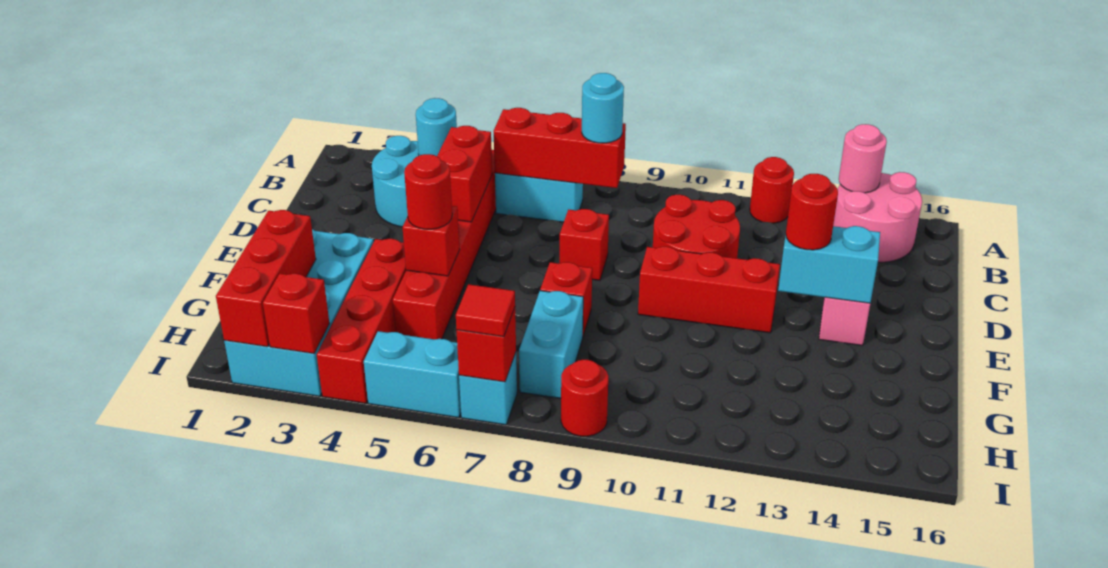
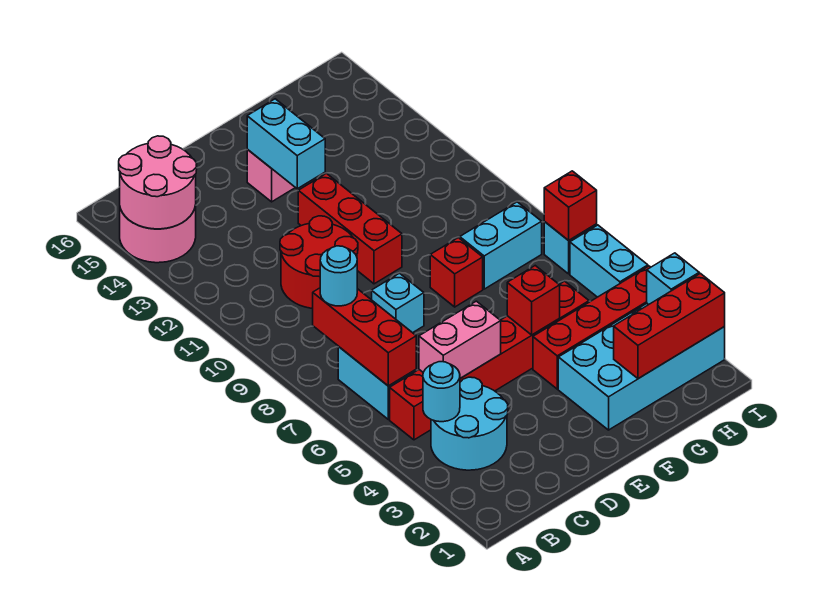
red round brick A12 level 1 -> none
pink round brick A14 level 2 -> pink round brick A14:B15 level 2
red brick C5:D5 level 2 -> pink brick C5:D5 level 2
red brick D8 level 1 -> cyan brick D8 level 1
red round brick E13 level 3 -> none
red round brick F5 level 3 -> none
red brick I3 level 2 -> cyan brick I3 level 2
red tile I7 level 3 -> none
red round brick I9 level 1 -> none

